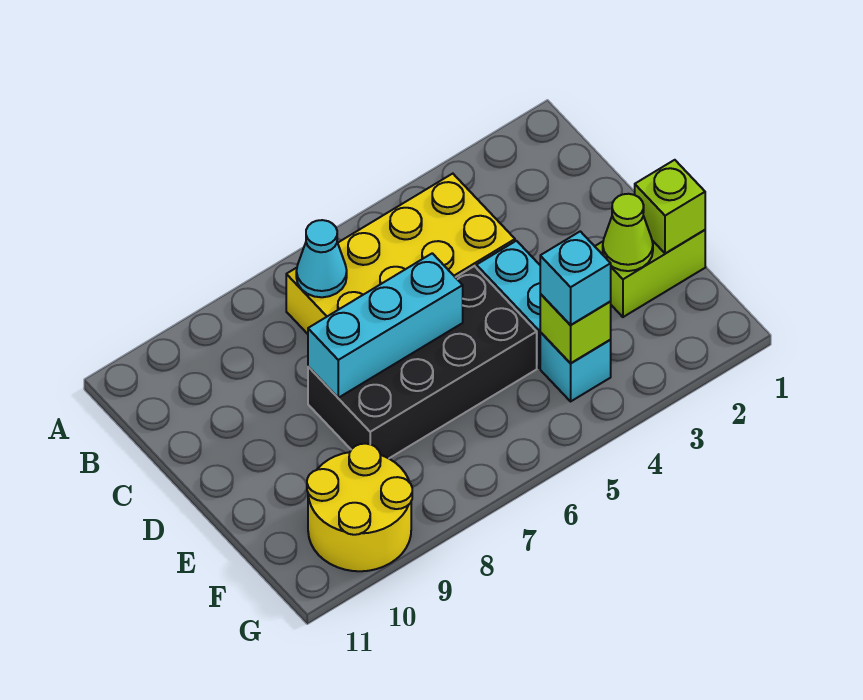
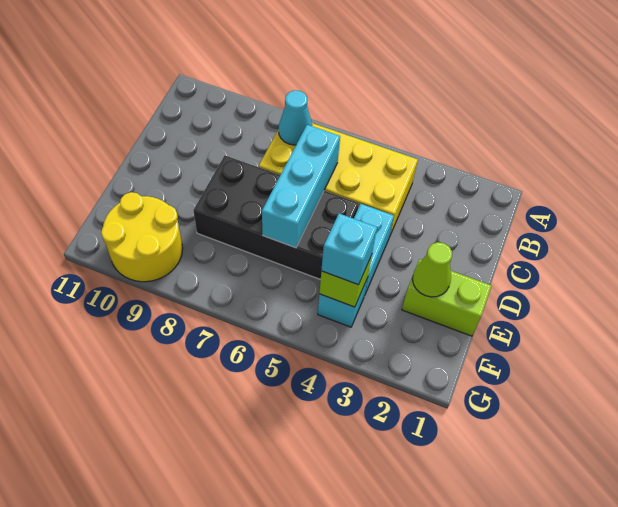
cyan brick D6:D8 level 2 -> cyan brick C6:E6 level 2
lime brick E1 level 2 -> none

